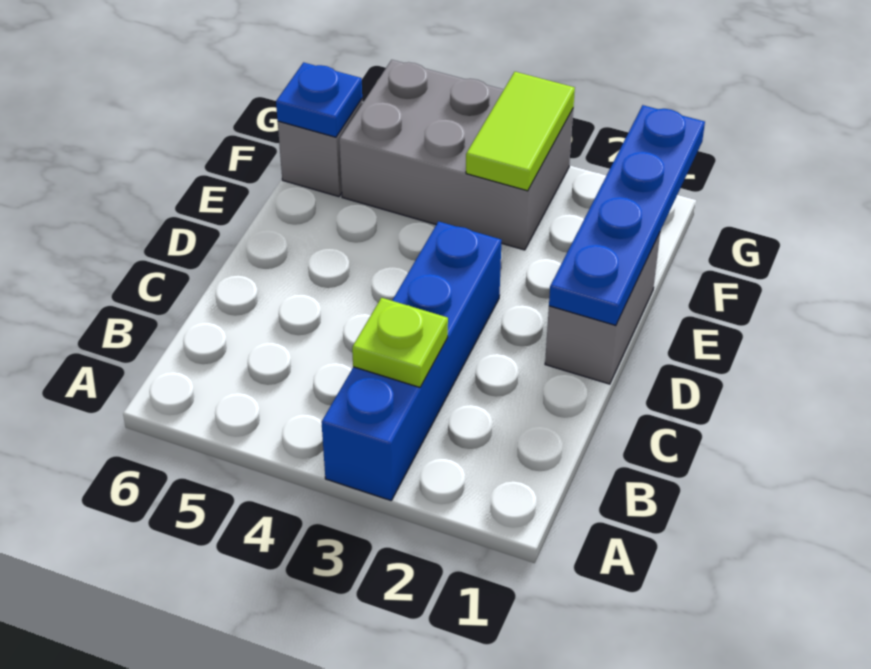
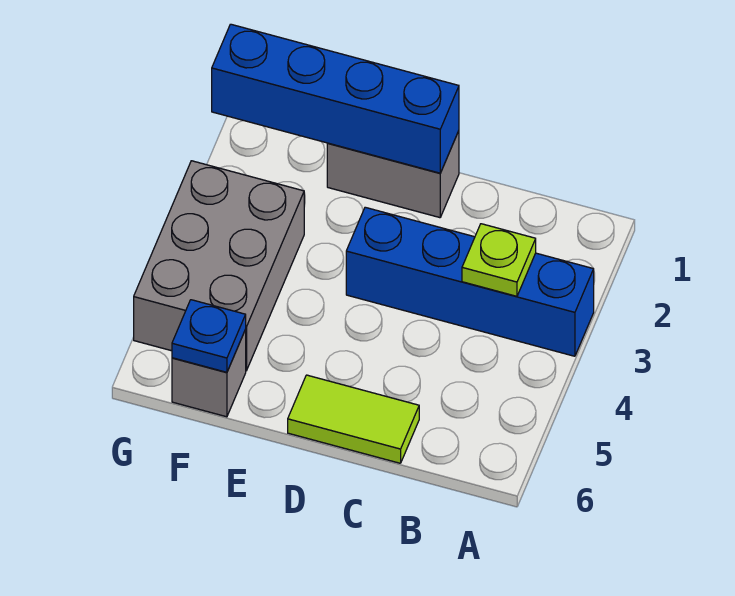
blue plate D1:G1 level 2 -> blue brick D1:G1 level 2
lime tile F3:G3 level 2 -> lime tile C6:D6 level 1

